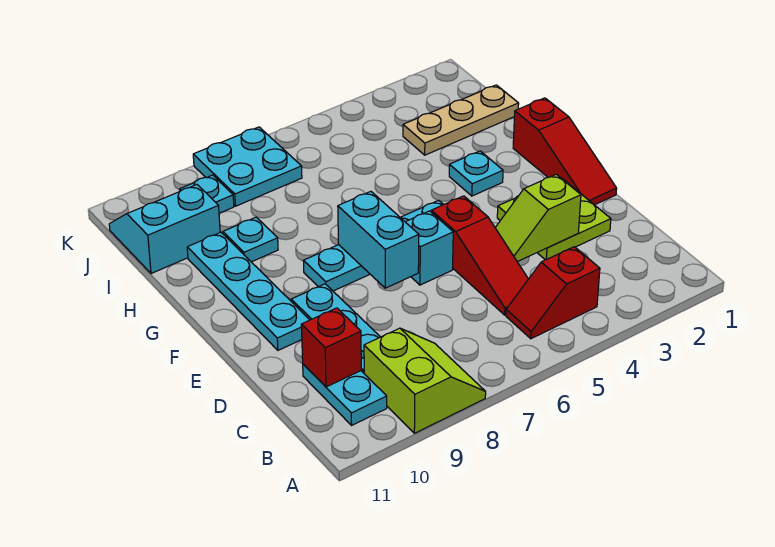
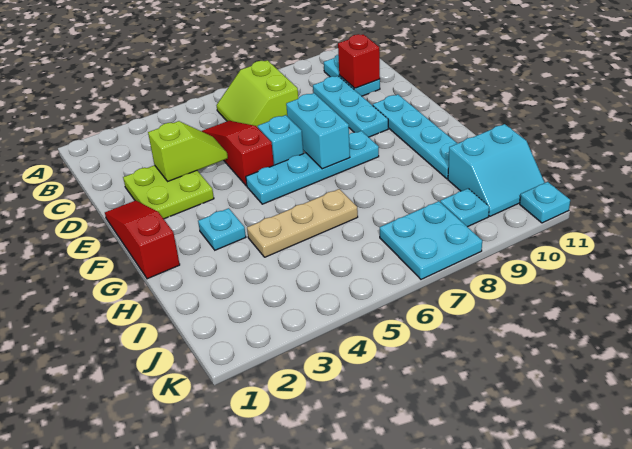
lime slope A8:B9 level 1 top 9 -> lime slope B6:C7 level 1 top 7
red slope B4:B5 level 1 top 4 -> none
cyan plate H9 level 1 -> cyan plate K11 level 1
tan plate I1:I3 level 1 -> tan plate H4:H6 level 1

